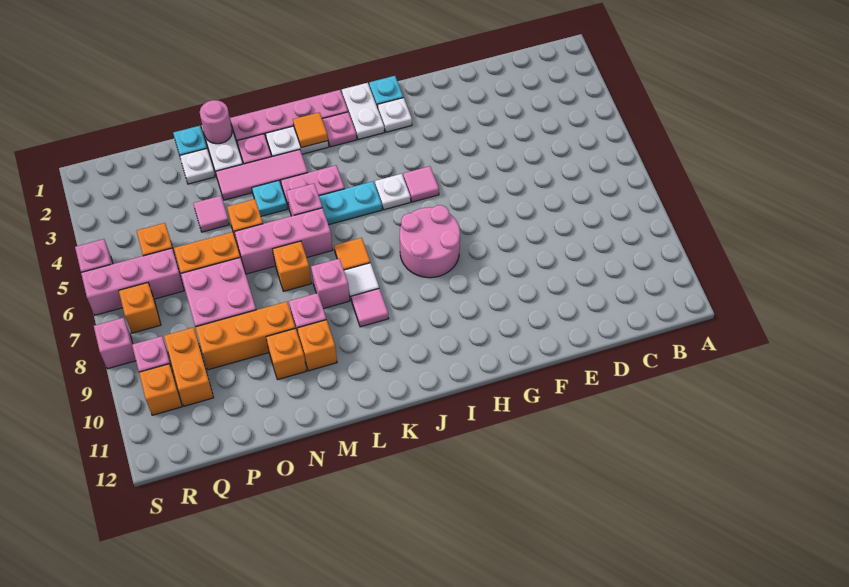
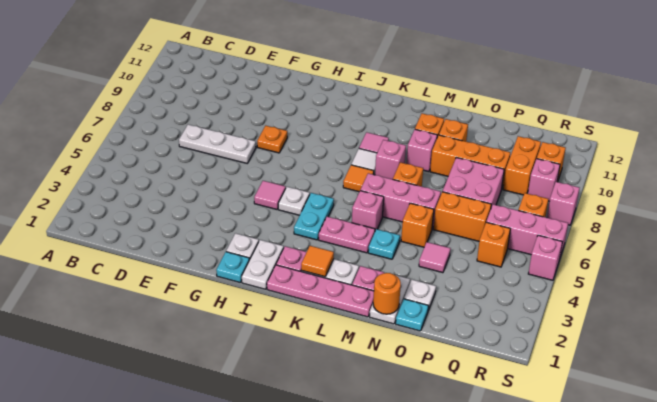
none -> white plate D7:F7 level 1
none -> orange plate G8 level 1
pink round brick H7:I8 level 1 -> none
cyan plate J5:K5 level 1 -> cyan plate J4:J5 level 1
pink tile L3:N3 level 1 -> none
pink round brick N1 level 2 -> orange round brick N1 level 2

